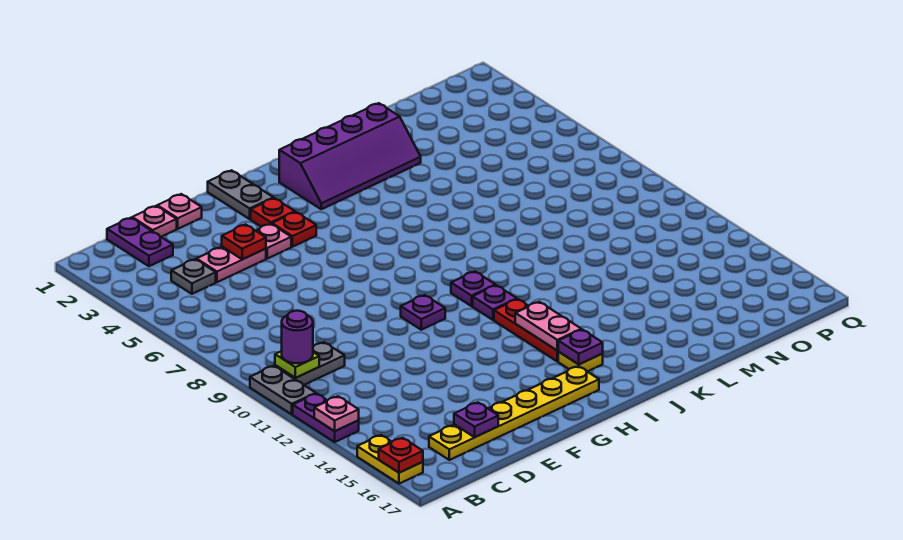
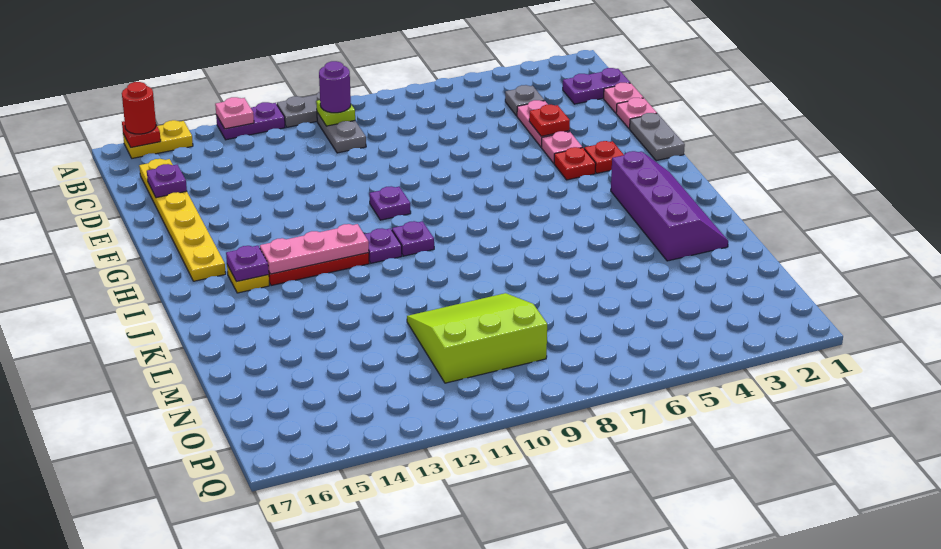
none -> red round brick A16 level 3
grey plate G1:G2 level 1 -> grey plate F1:G1 level 1
purple slope I2:L3 level 1 top 2 -> purple slope I2:L3 level 1 top 3
pink plate I13:I14 level 2 -> pink plate I12:I14 level 2
none -> lime slope M9:O11 level 1 top O

